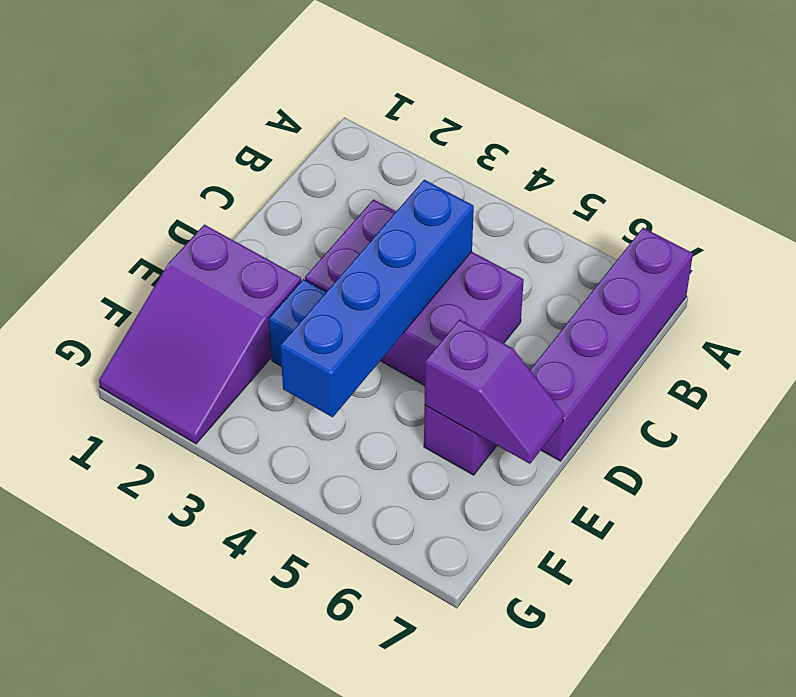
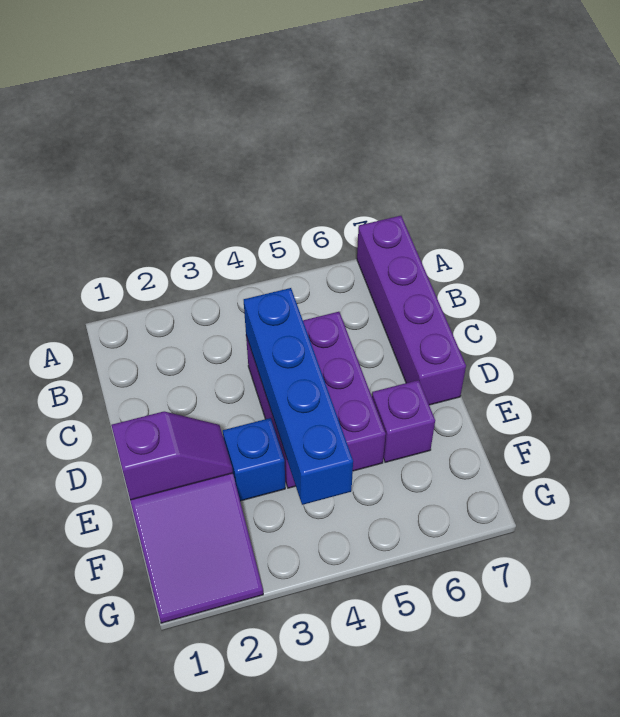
purple brick C3:D5 level 1 -> purple brick C4:E5 level 1
purple slope E6:E7 level 2 top 6 -> purple slope E1:E2 level 2 top 1

